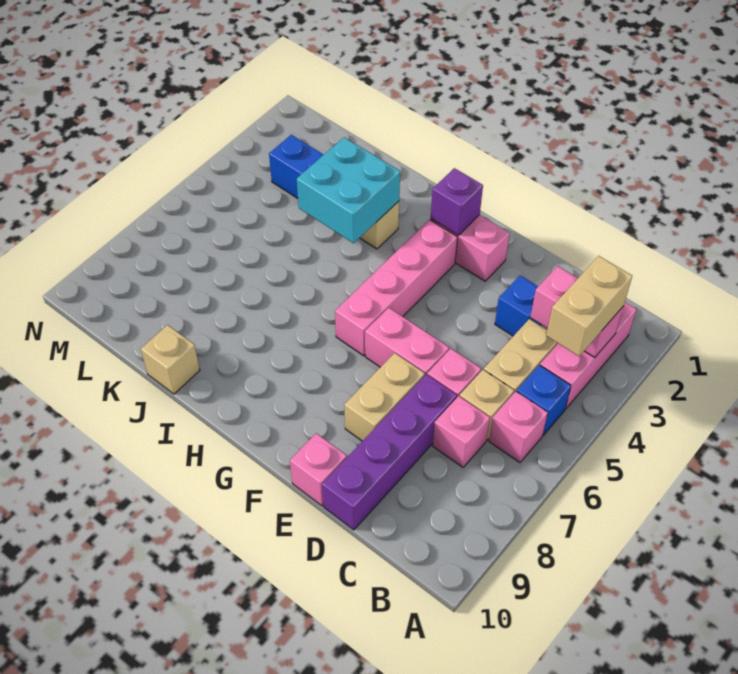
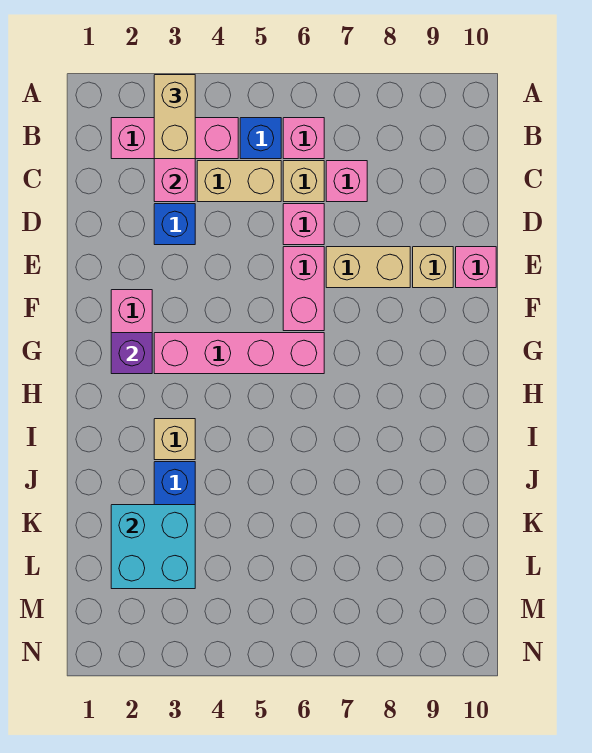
tan brick B3:B4 level 3 -> tan brick A3:B3 level 3
purple brick D7:D10 level 1 -> none
cyan brick I3:J4 level 2 -> cyan brick K2:L3 level 2
tan brick J10 level 1 -> tan brick E9 level 1

